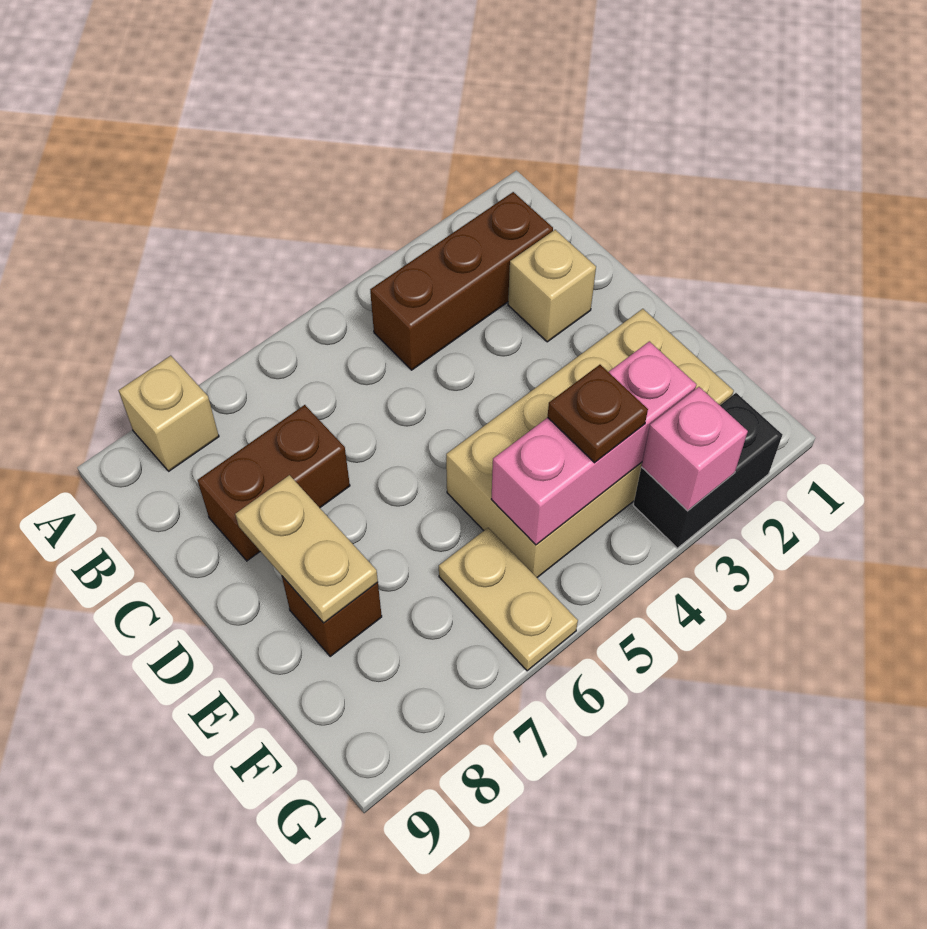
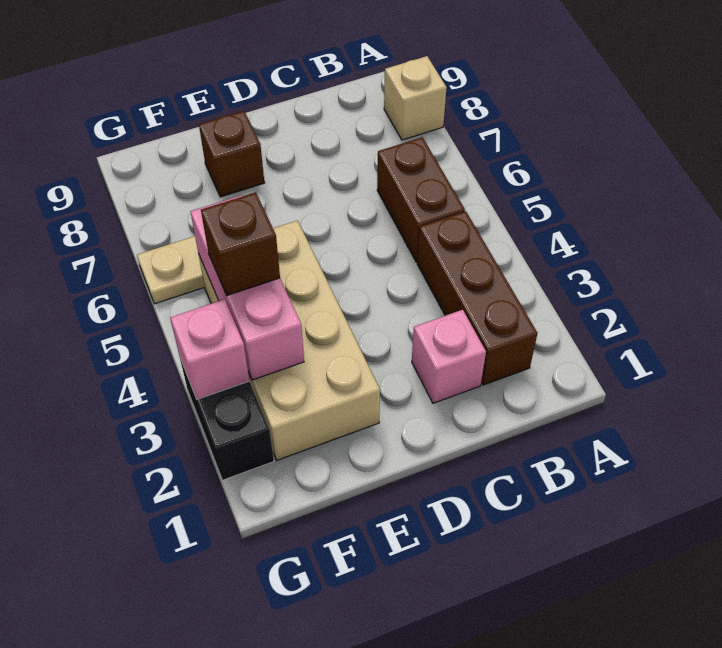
tan brick C2 level 1 -> pink brick C2 level 1
brown brick C7:C8 level 1 -> brown brick B5:B6 level 1
tan plate D8:E8 level 2 -> none
brown plate F4 level 3 -> brown brick F4 level 3

